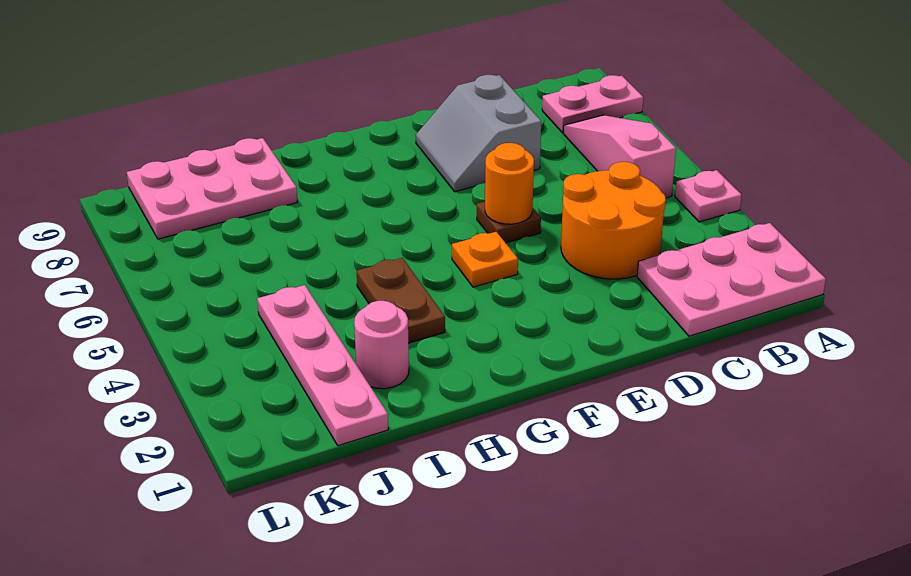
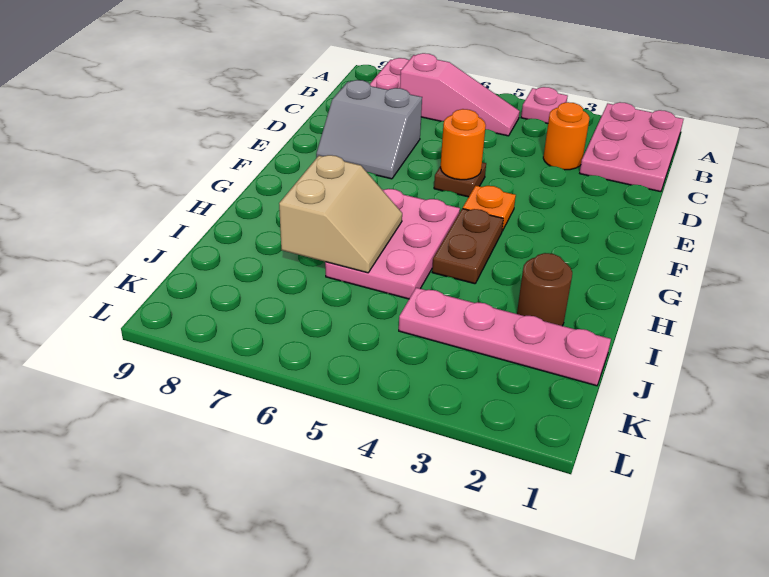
pink slope B5:B7 level 1 top 5 -> pink slope B5:B7 level 1 top 7
orange round brick C3:D4 level 1 -> orange round brick C3 level 1
brown plate H3:H4 level 1 -> brown plate G4:H4 level 1
none -> tan slope H6:I7 level 2 top 7
pink round brick I2 level 1 -> brown round brick I2 level 1
pink plate I8:K9 level 1 -> pink plate G5:I6 level 1

